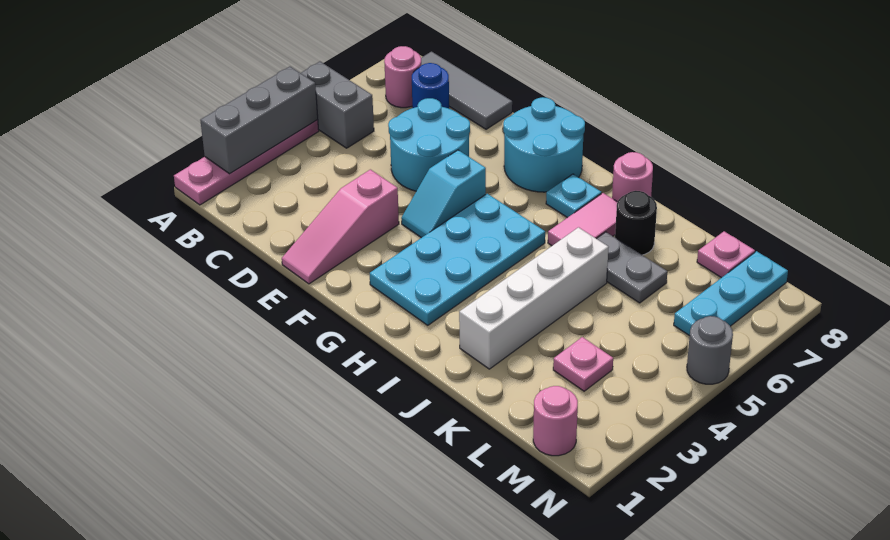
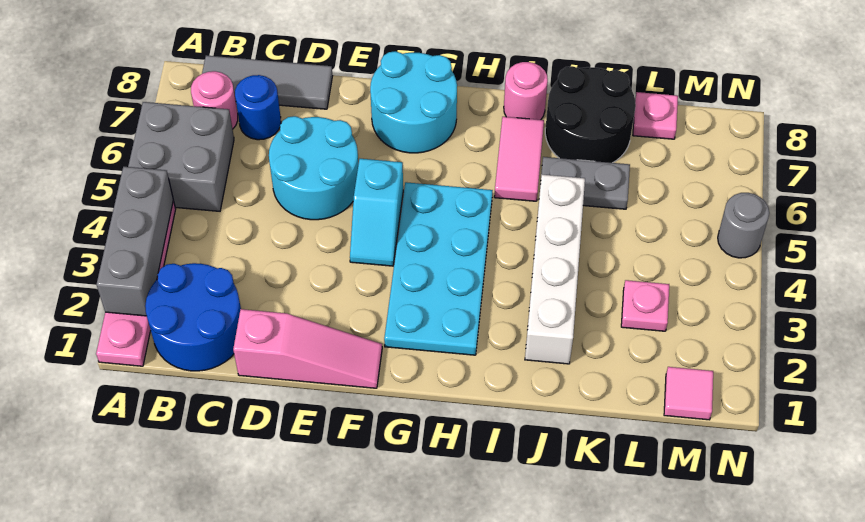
grey brick A5:B5 level 1 -> grey brick A5:B6 level 1
none -> blue round brick B1:C2 level 1
pink slope E1:E3 level 1 top 3 -> pink slope D1:F1 level 1 top D
cyan plate H7 level 1 -> none
black round brick J7 level 1 -> black round brick J7:K8 level 1
pink round brick M1 level 1 -> pink tile M1 level 1
cyan plate M6:M8 level 1 -> none

